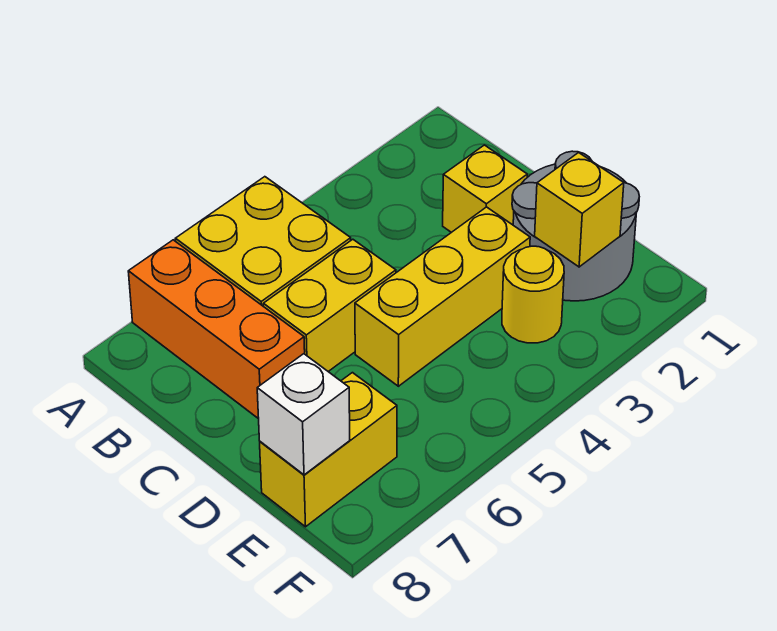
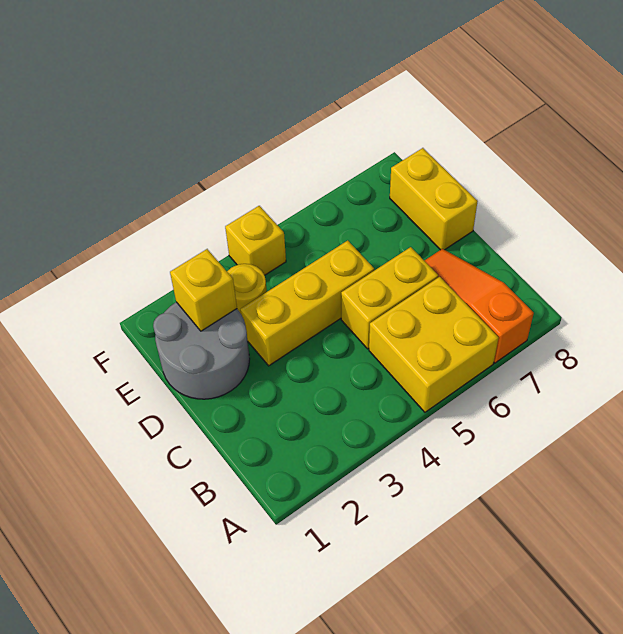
orange brick A7:C7 level 1 -> orange slope A7:C7 level 1 top A
yellow brick C2 level 1 -> yellow brick F4 level 1
yellow brick E7:E8 level 1 -> yellow brick D8:E8 level 1
white brick E8 level 2 -> none

